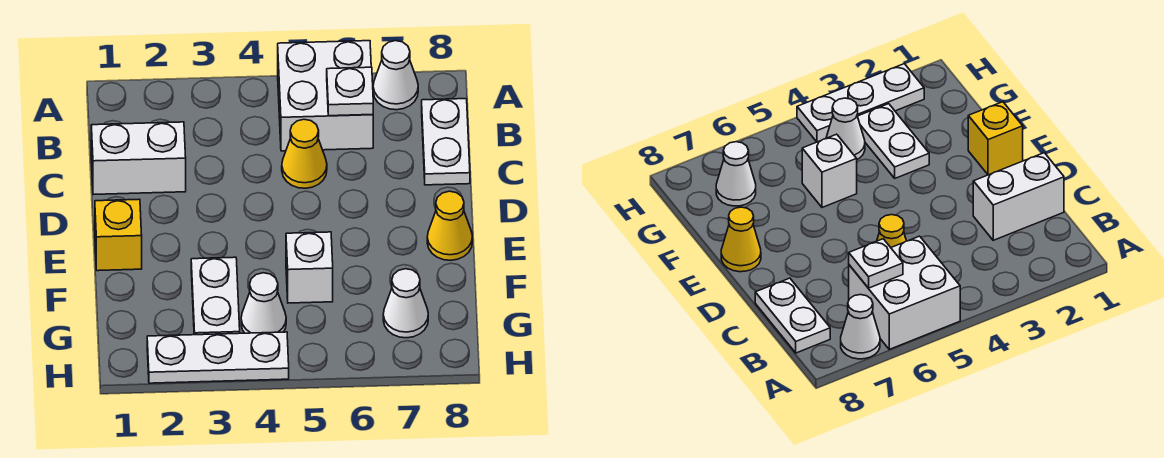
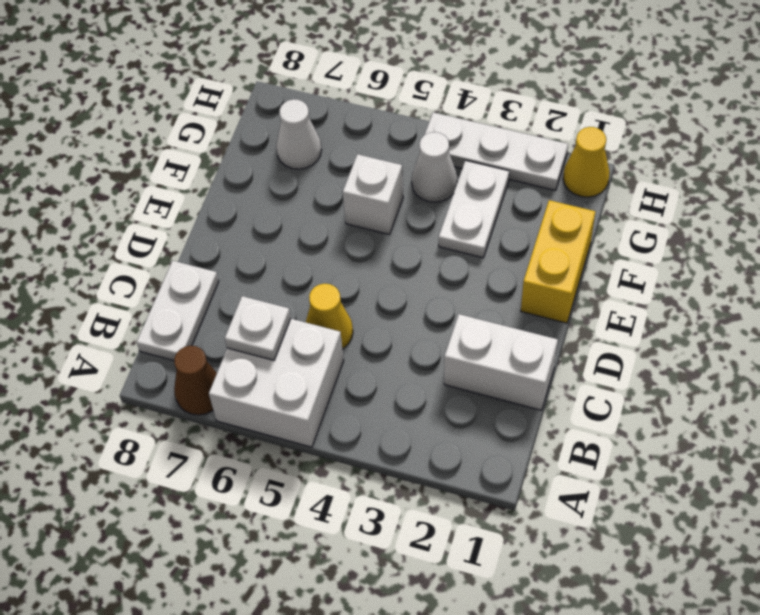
white cone A7 level 1 -> brown cone A7 level 1
yellow brick E1 level 1 -> yellow brick E1:F1 level 1
yellow cone E8 level 1 -> yellow cone H1 level 1

